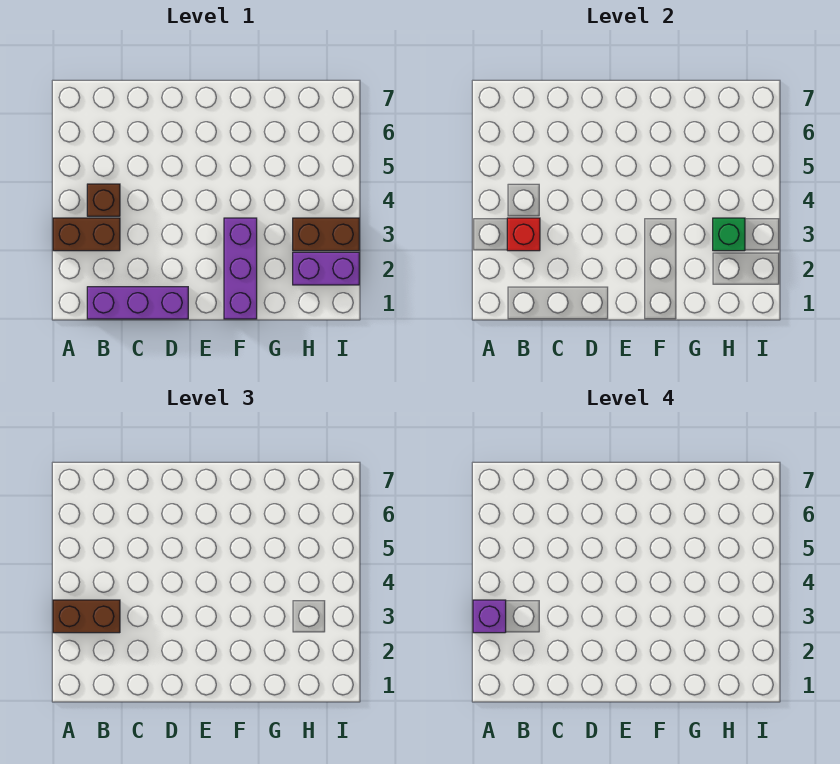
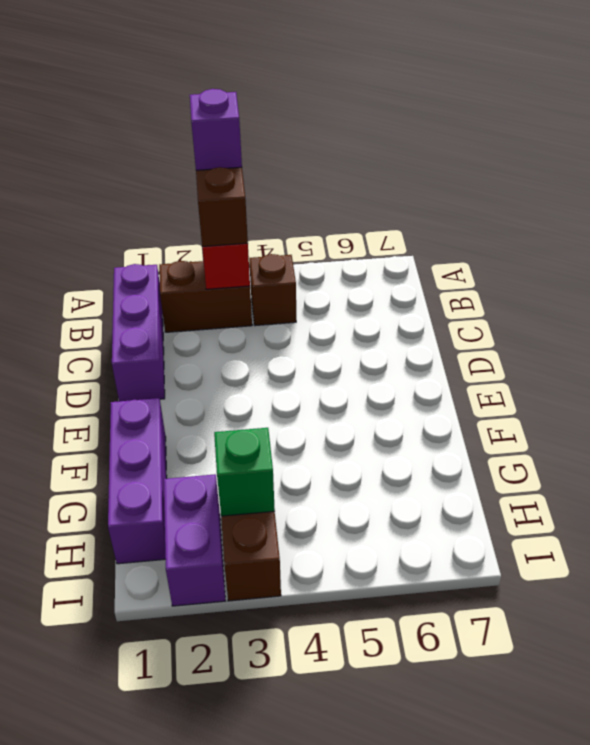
brown brick A3:B3 level 1 -> brown brick B2:B3 level 1
purple brick F1:F3 level 1 -> purple brick F1:H1 level 1

